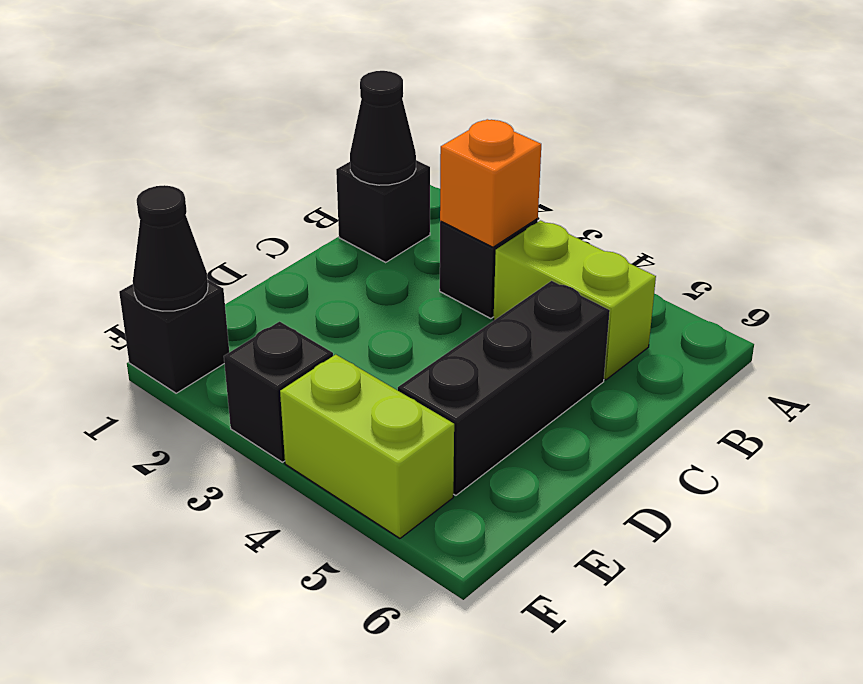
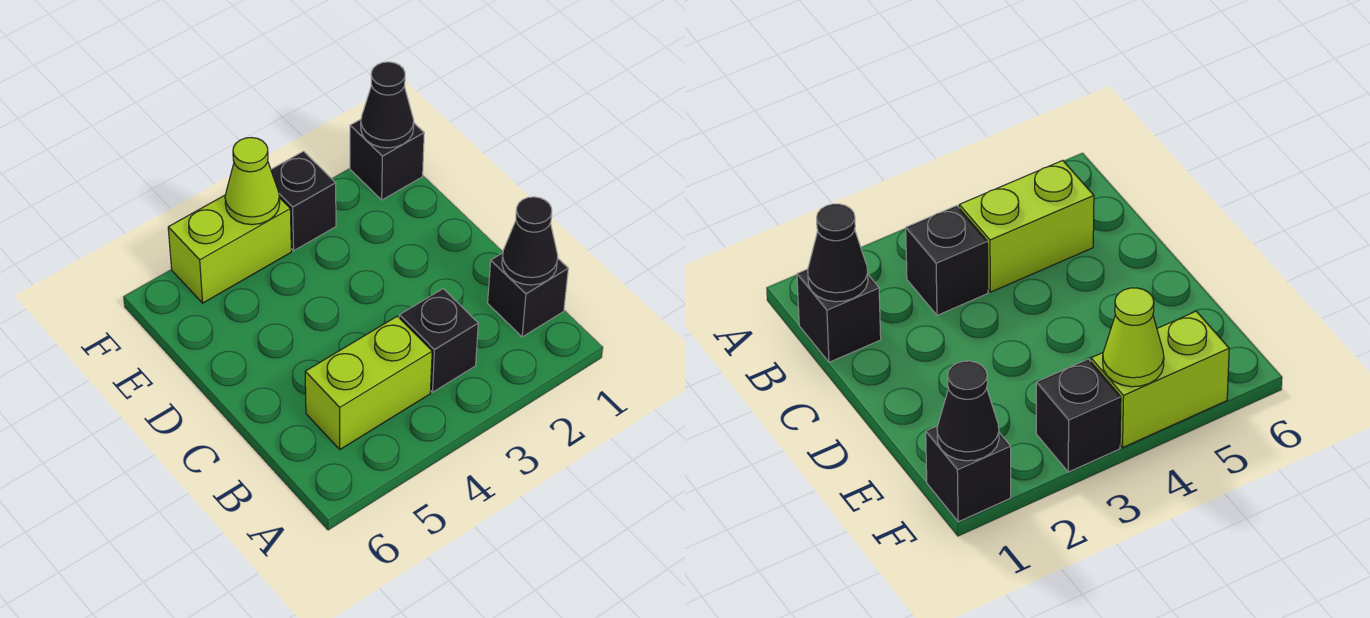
orange brick B3 level 2 -> none
black brick C5:E5 level 1 -> none
none -> lime cone F4 level 2

